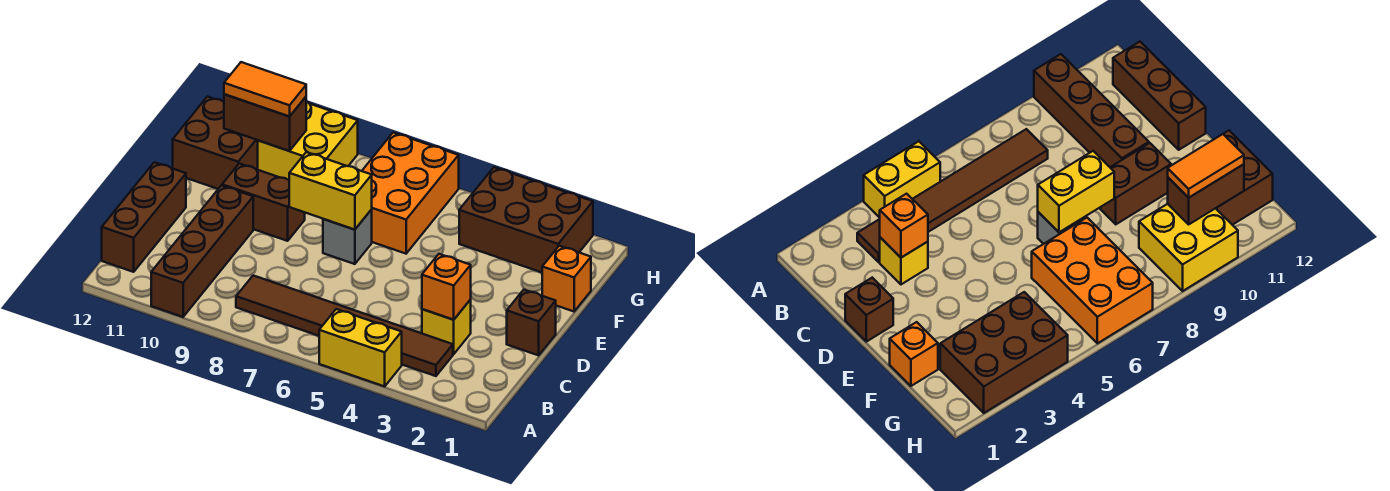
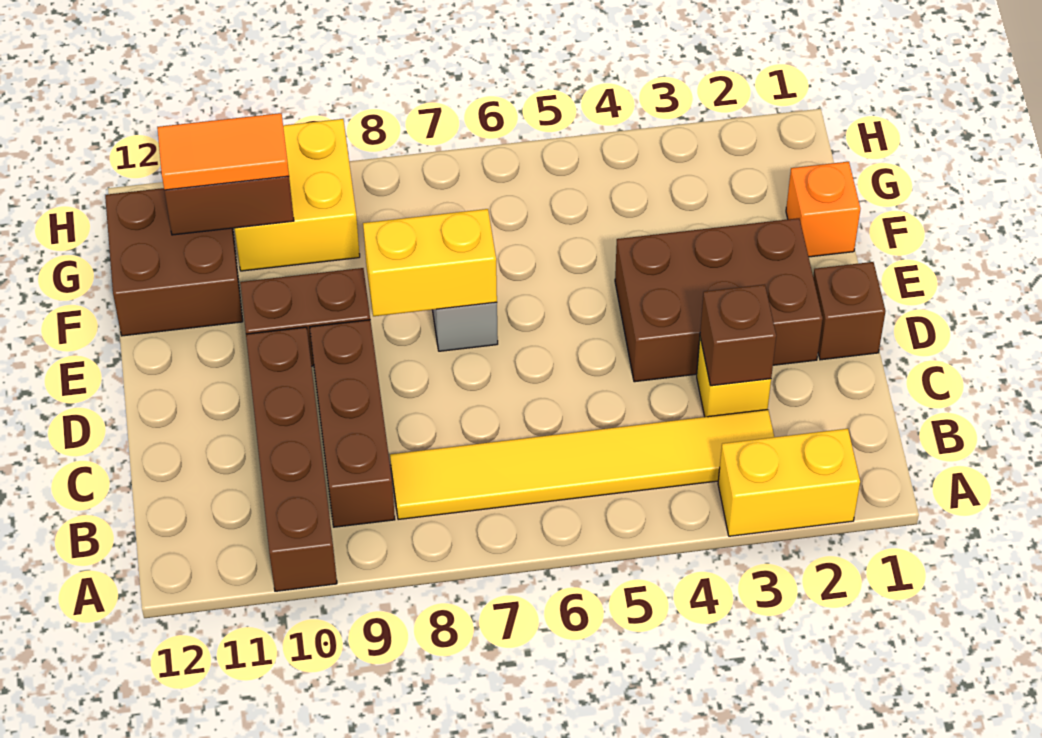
yellow brick A4:A5 level 1 -> yellow brick A2:A3 level 1
brown tile B3:B8 level 1 -> yellow tile B3:B8 level 1
brown brick B12:D12 level 1 -> brown brick B9:D9 level 1
orange brick C3 level 2 -> brown brick C3 level 2
orange brick F6:H7 level 1 -> none
brown brick G2:H4 level 1 -> brown brick D2:E4 level 1

